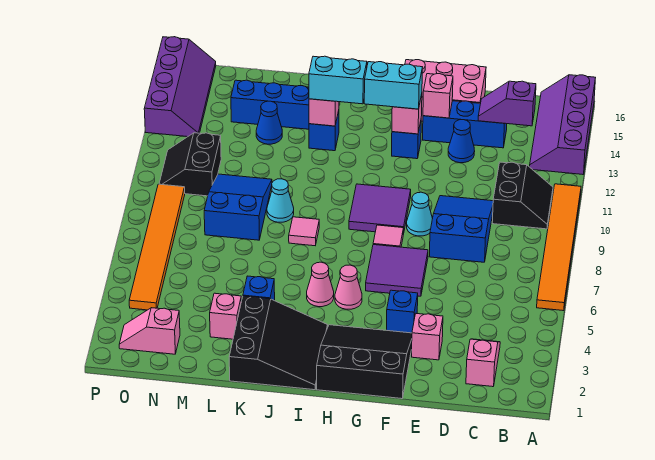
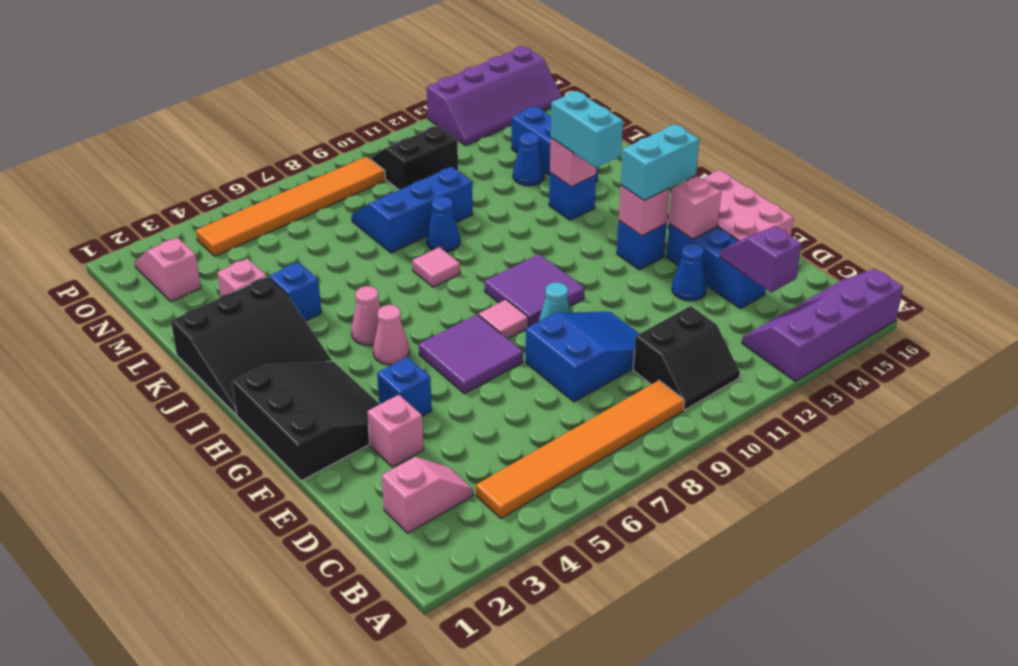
orange tile A6:A11 level 1 -> orange tile B4:B9 level 1
cyan brick G13:H13 level 3 -> cyan brick G13:G14 level 3
cyan cone K9 level 1 -> blue cone K9 level 1
blue slope L8:M10 level 1 top 8 -> blue slope L8:M10 level 1 top L

